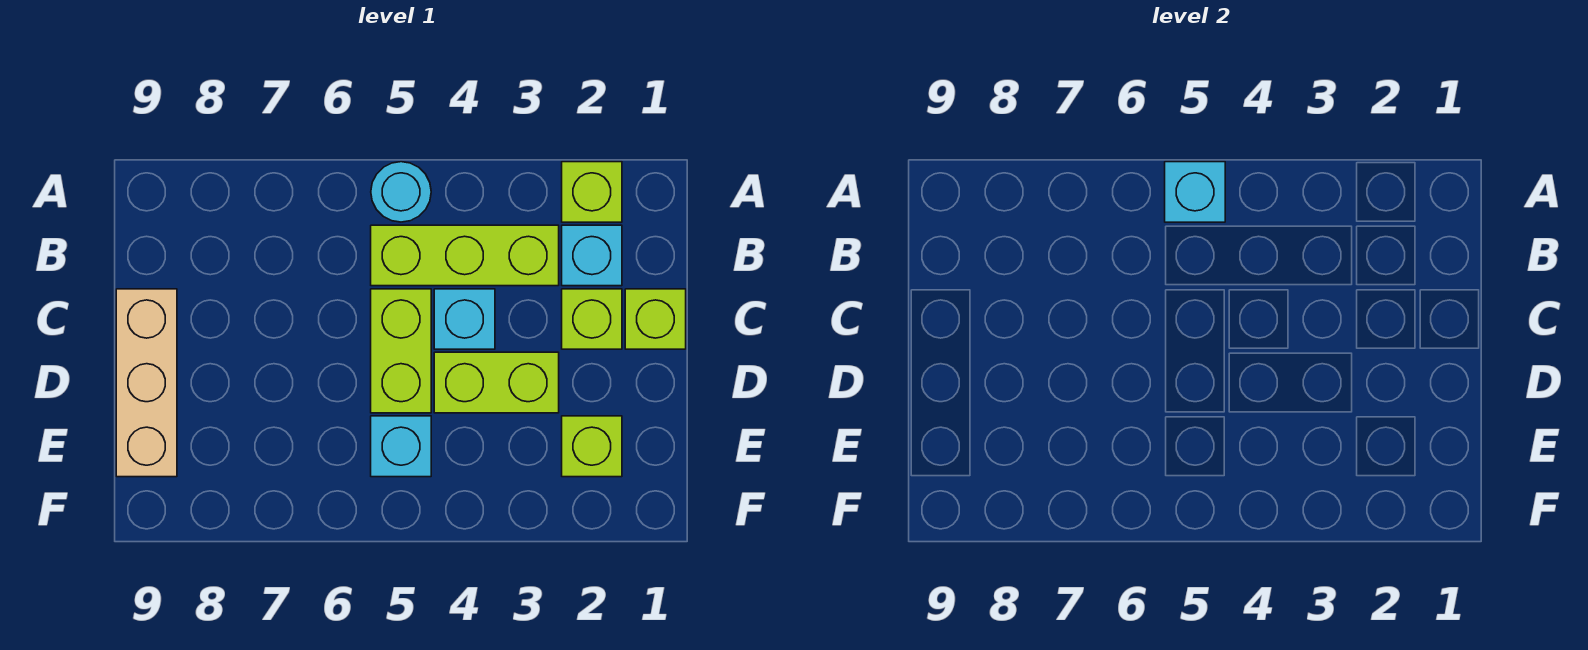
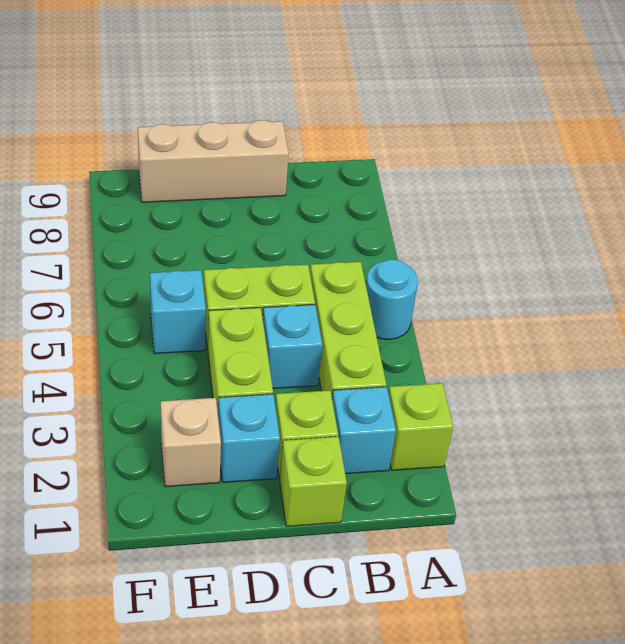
cyan brick A5 level 2 -> cyan brick D2 level 1
lime brick E2 level 1 -> tan brick E2 level 1

